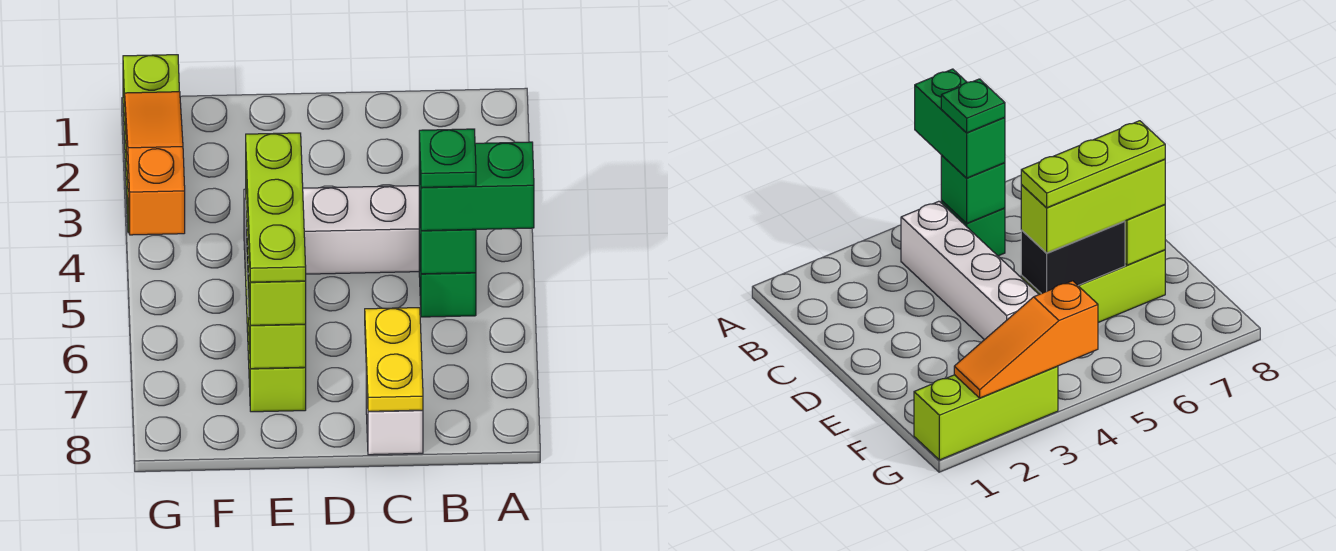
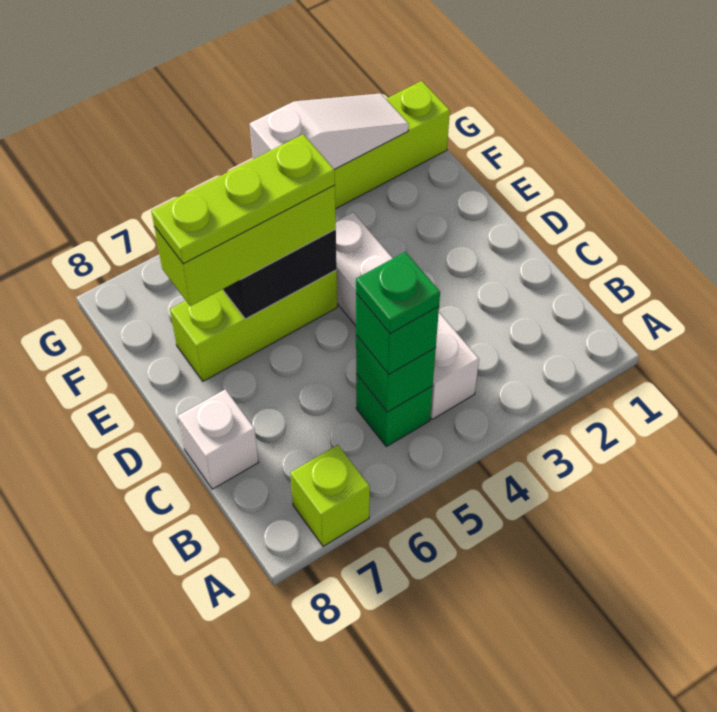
green brick A5:B5 level 3 -> green brick B5 level 3
yellow plate C7:C8 level 2 -> none
lime brick E7 level 2 -> lime brick A7 level 1
orange slope G2:G4 level 2 top 4 -> white slope G2:G4 level 2 top 4

